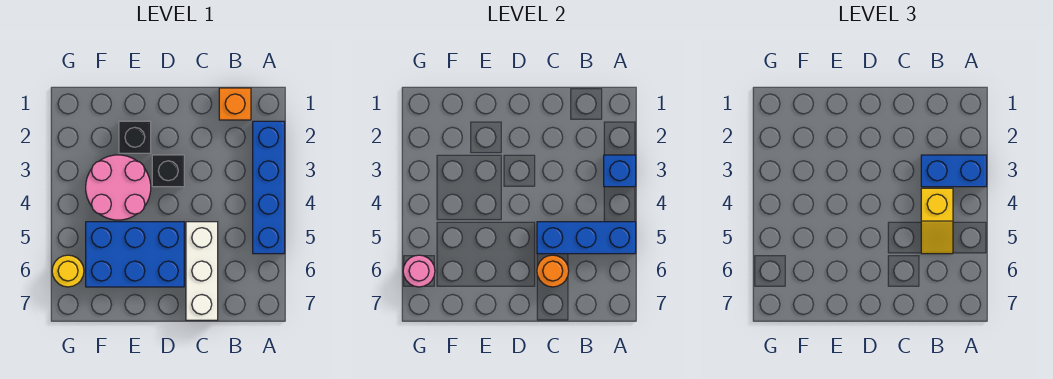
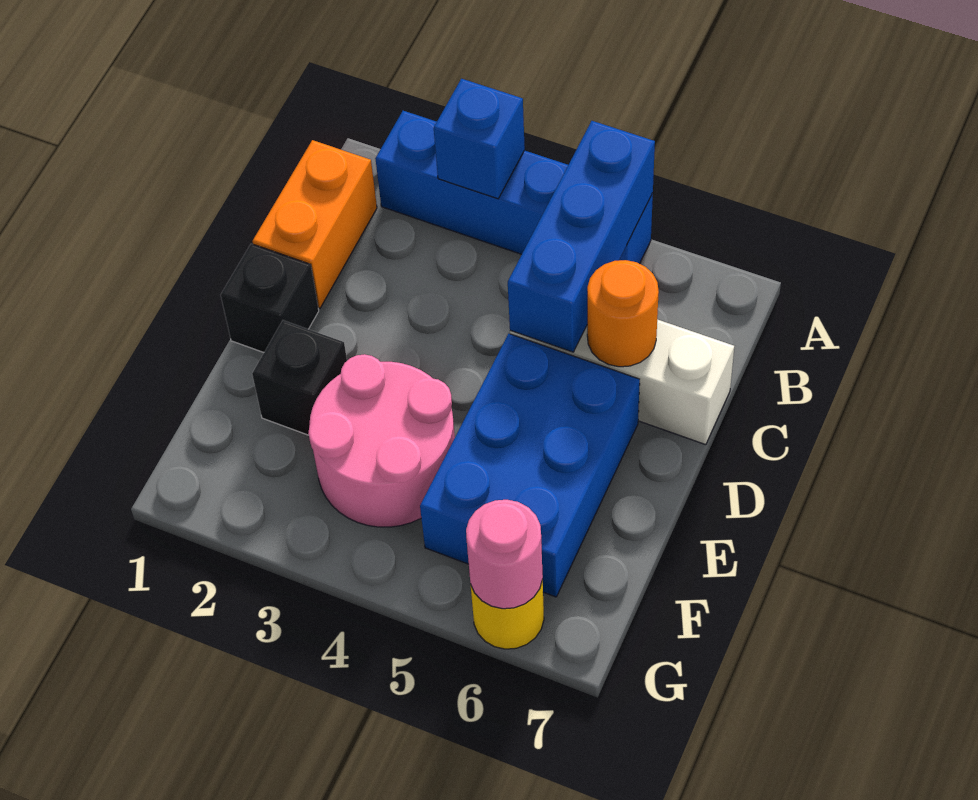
blue brick A3:B3 level 3 -> none
orange brick B1 level 1 -> orange brick B1:C1 level 1
yellow slope B4:B5 level 3 top 4 -> none
black brick D3 level 1 -> black brick D1 level 1

